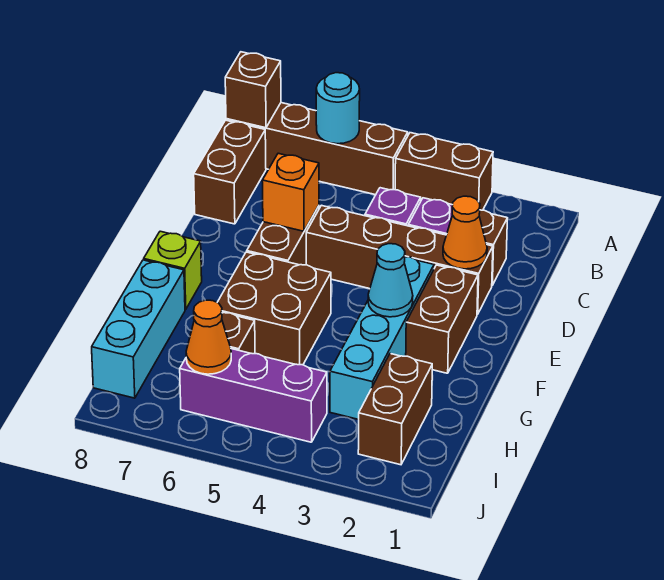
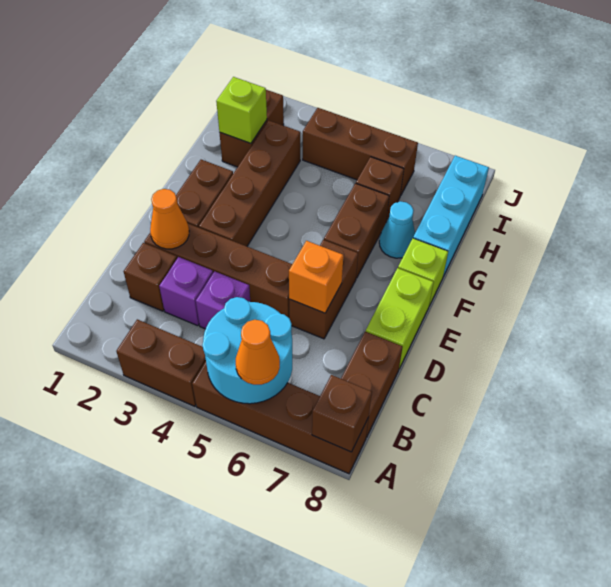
cyan round brick A6 level 2 -> cyan round brick A5:B6 level 2
none -> lime brick D8:E8 level 1
cyan brick E3:H3 level 1 -> brown brick E3:H3 level 1
cyan cone F3 level 2 -> cyan cone G7 level 1
brown brick F5:G6 level 1 -> brown brick F6:G6 level 1
none -> lime brick H2 level 2
purple brick I4:I6 level 1 -> brown brick I4:I6 level 1
orange cone I6 level 2 -> orange cone A6 level 3

